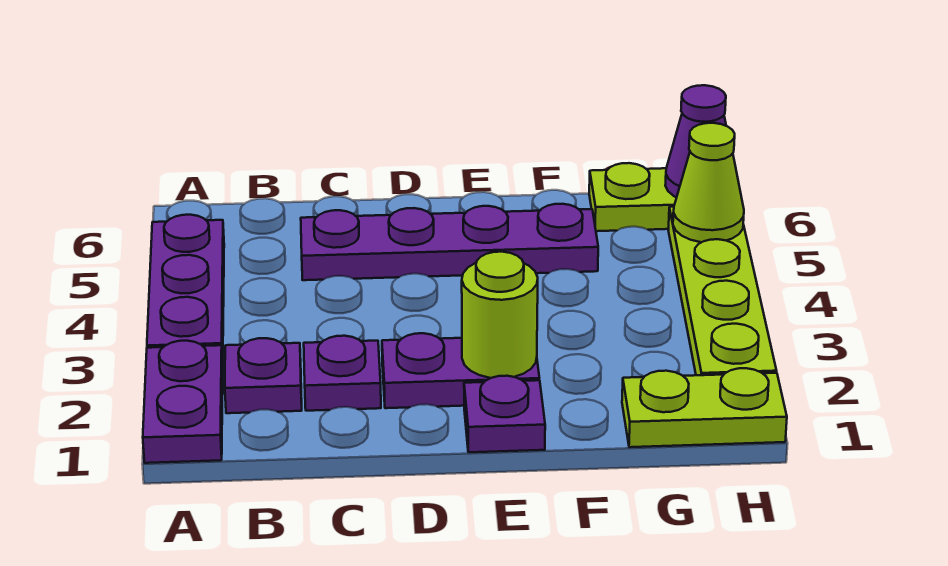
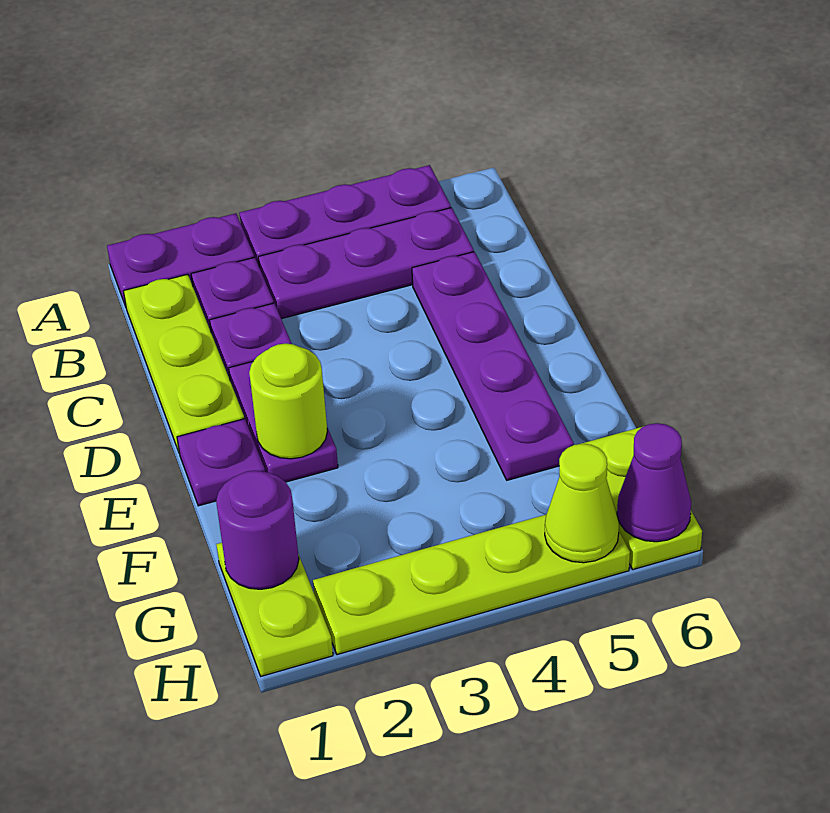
none -> lime plate B1:D1 level 1
none -> purple plate B3:B5 level 1
none -> purple round brick G1 level 2

